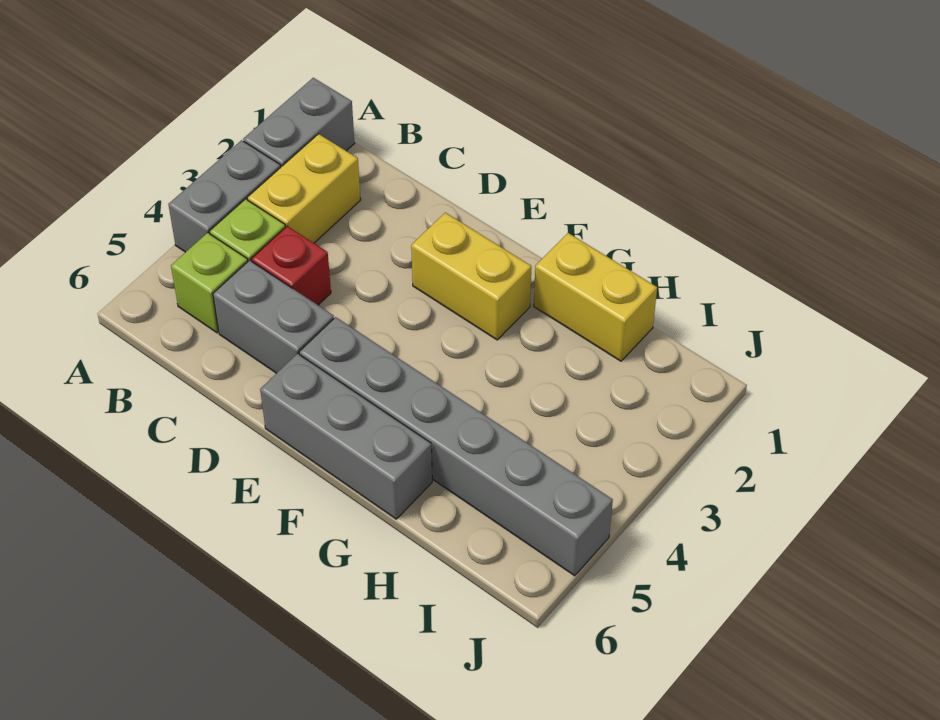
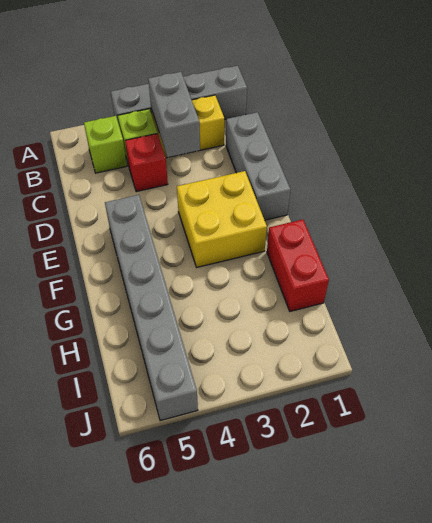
grey brick C5:D5 level 1 -> grey brick B3:C3 level 2
yellow brick E2:F2 level 1 -> yellow brick E2:F3 level 1
grey brick E6:G6 level 1 -> grey brick C1:E1 level 1
yellow brick G1:H1 level 1 -> red brick G1:H1 level 1

